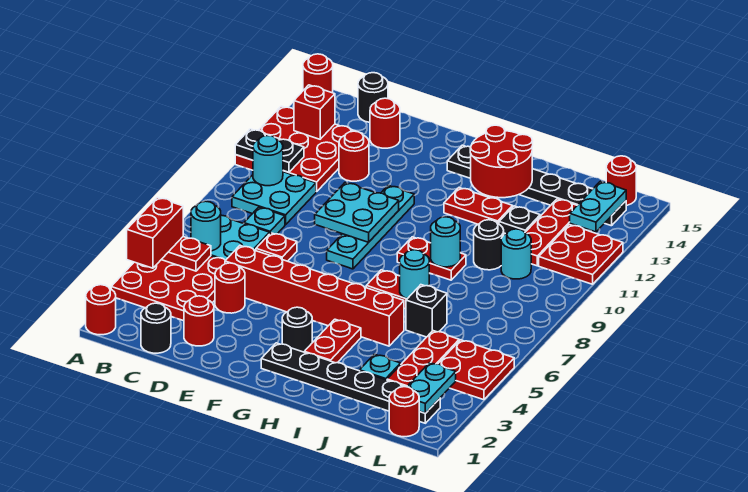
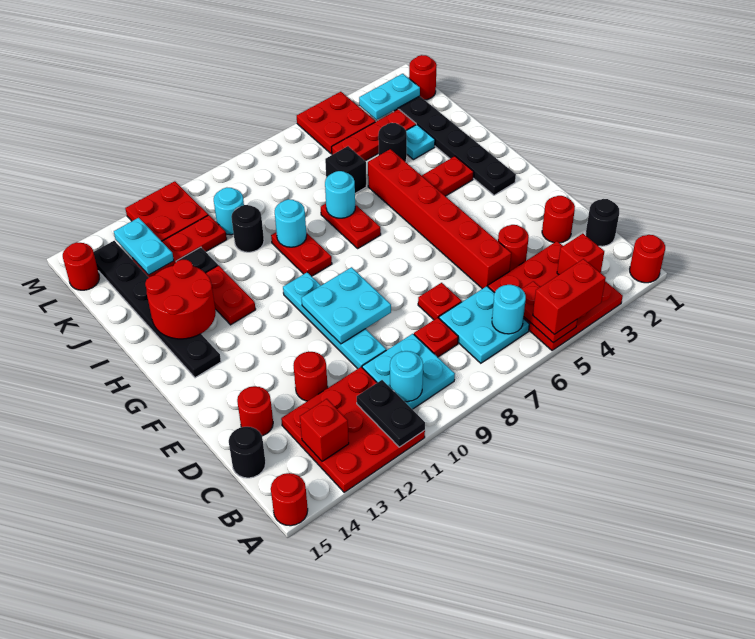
none -> red brick B3 level 2
cyan plate C8 level 1 -> red plate C8 level 1
cyan plate F8:F11 level 1 -> cyan plate D10:G10 level 1
black round brick G3 level 1 -> black round brick J4 level 1
cyan plate L13:L14 level 2 -> cyan plate K13:L13 level 2

